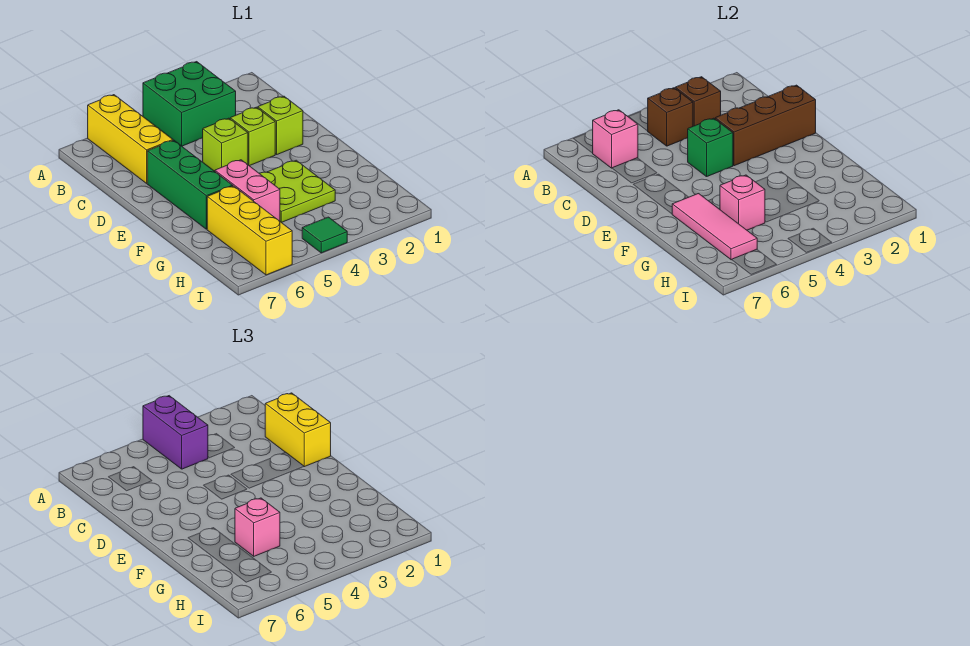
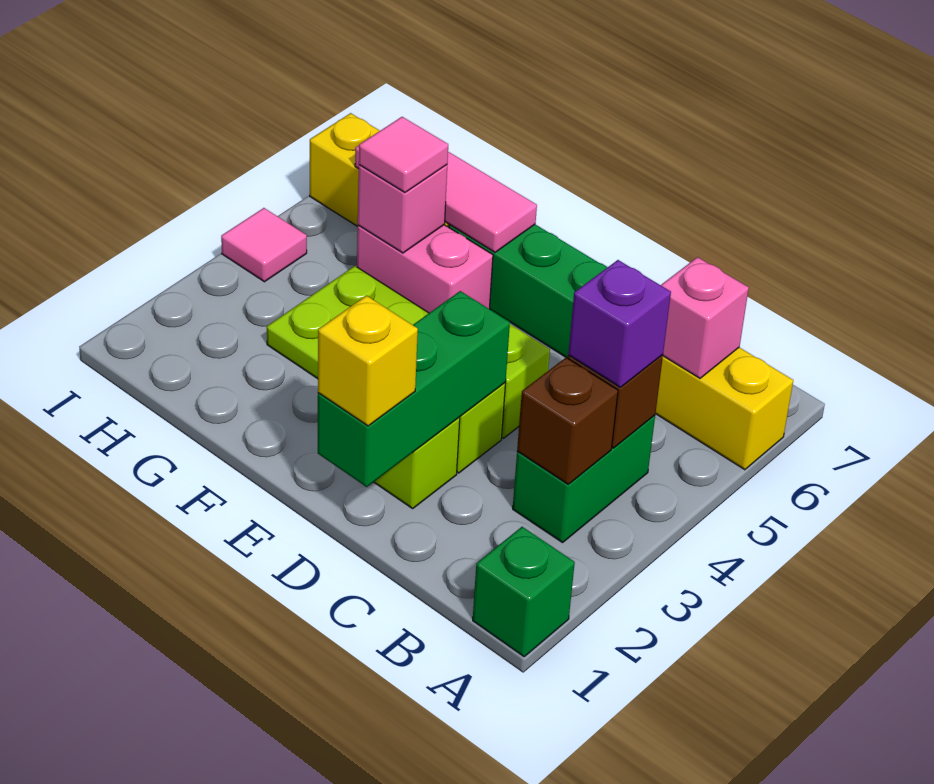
green brick A3:B4 level 1 -> green brick B3:B4 level 1
purple brick A4:B4 level 3 -> purple brick B4 level 3
yellow brick C1:D1 level 3 -> yellow brick D1 level 3
brown brick D1:D3 level 2 -> green brick D1:D3 level 2
green brick D4 level 2 -> green brick A1 level 1
pink brick G5 level 3 -> pink tile G5 level 3
green tile I4 level 1 -> pink tile I4 level 1

